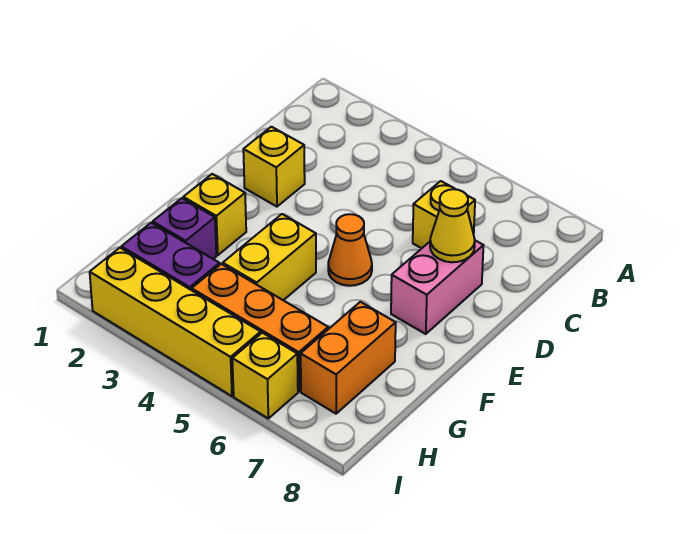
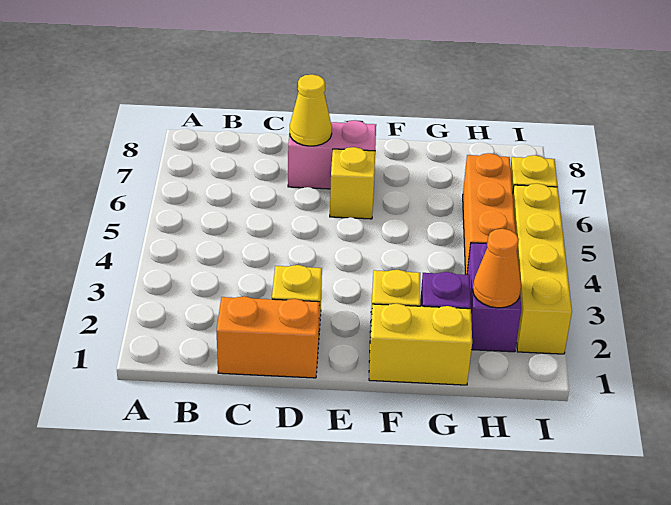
yellow brick C6 level 1 -> yellow brick E6 level 1
orange cone E5 level 1 -> orange cone H2 level 2
yellow brick F4:G4 level 1 -> yellow brick F1:G1 level 1
orange brick G7:H7 level 1 -> orange brick C1:D1 level 1

